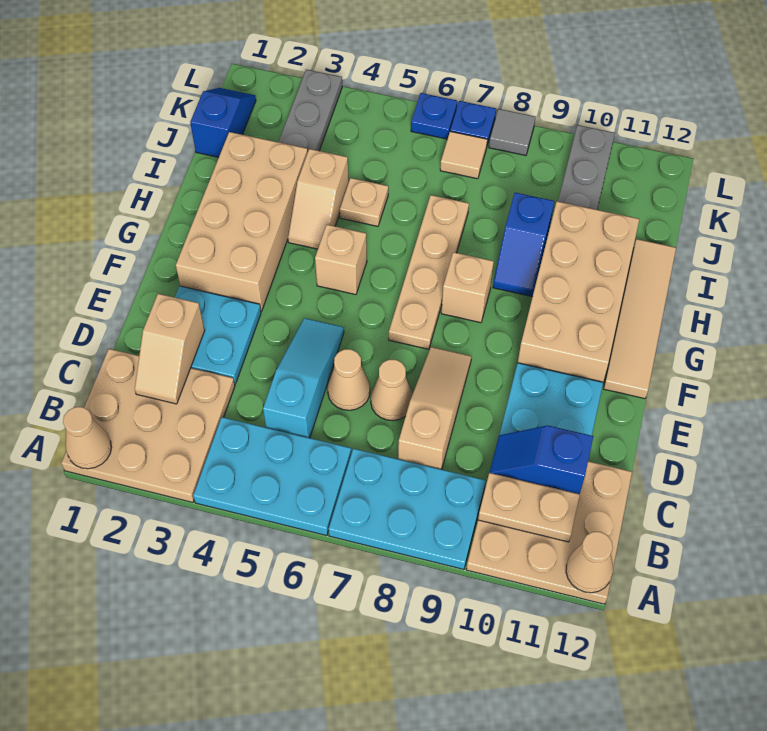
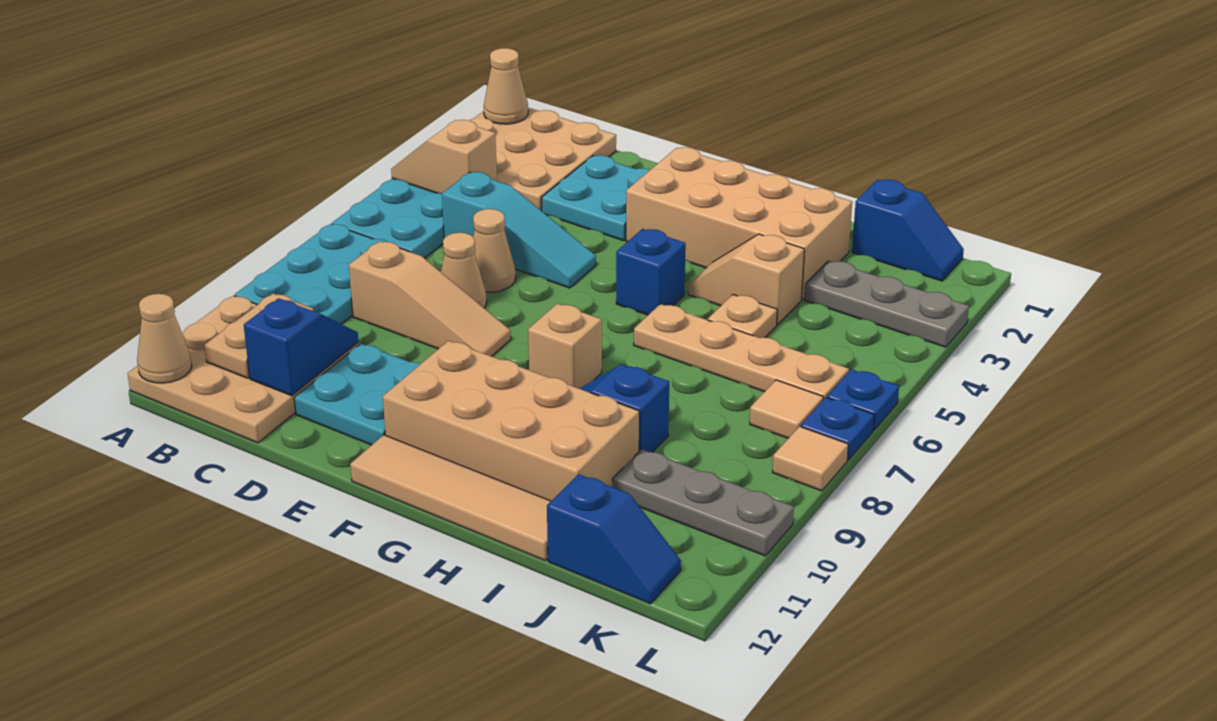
tan slope C2:D2 level 2 top D -> tan slope A4:B4 level 2 top B
tan plate F7:I7 level 1 -> tan plate H6:K6 level 1
tan brick G5 level 1 -> blue brick G5 level 1
none -> blue slope J12:K12 level 1 top J
grey tile L8 level 1 -> tan tile L8 level 1

